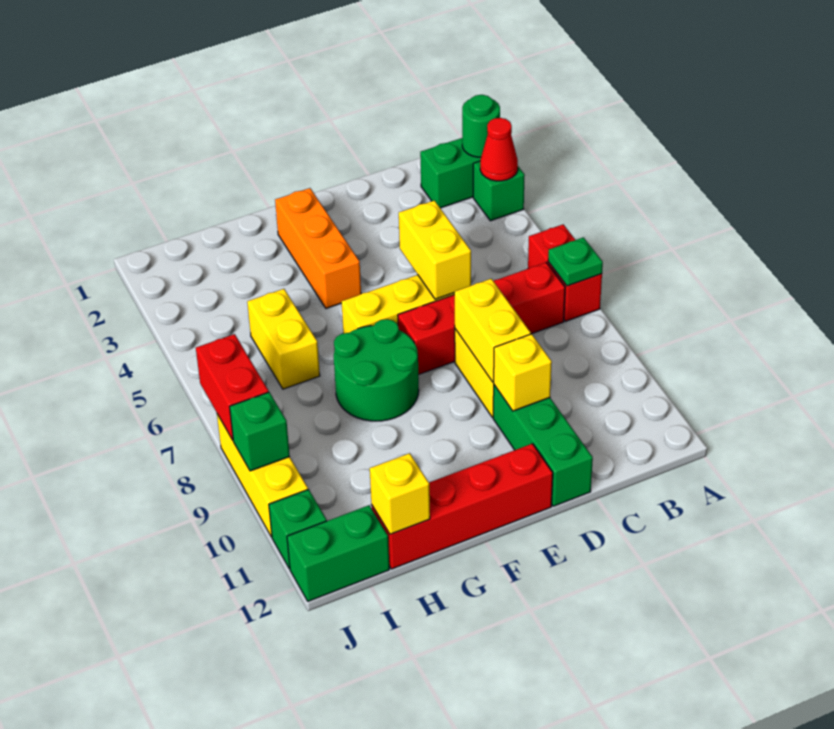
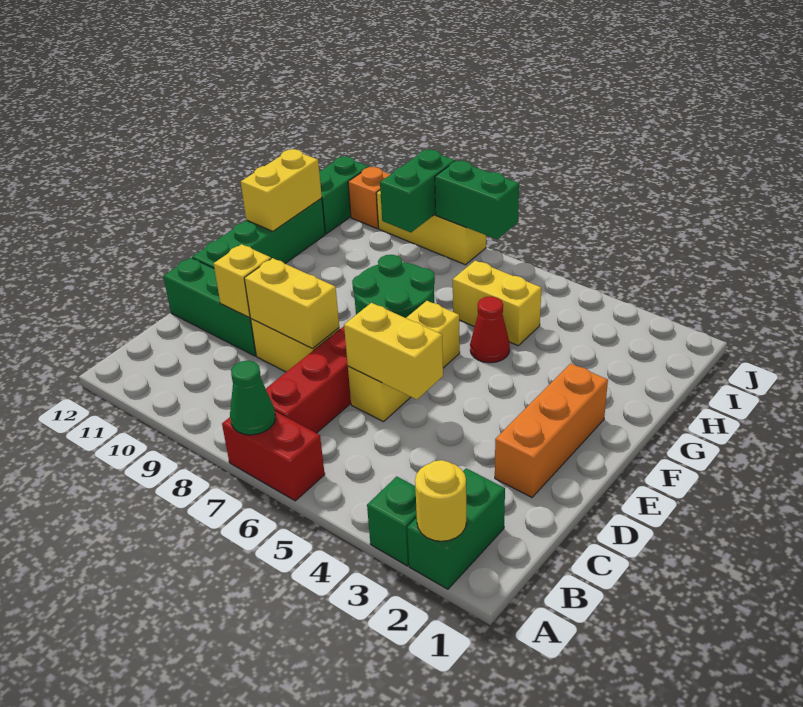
green round brick A2 level 2 -> yellow round brick A2 level 2
red cone A3 level 2 -> red cone G5 level 1
green plate A7 level 2 -> green cone A7 level 2
red brick E12:H12 level 1 -> green brick E12:H12 level 1
orange brick F2:F4 level 1 -> orange brick D2:F2 level 1
yellow brick H12 level 2 -> yellow brick G12:H12 level 2
red brick J7:J8 level 2 -> green brick J7:J8 level 2
green brick J9 level 2 -> green brick I9:J9 level 2
green brick J11 level 1 -> orange brick J11 level 1

